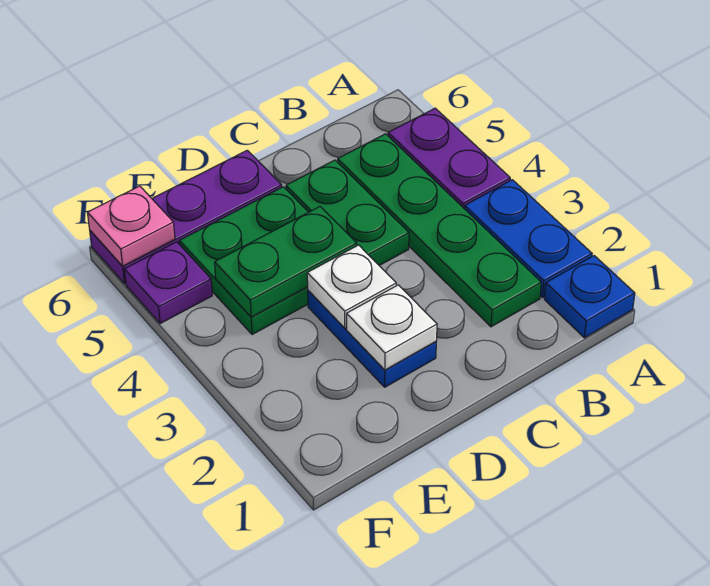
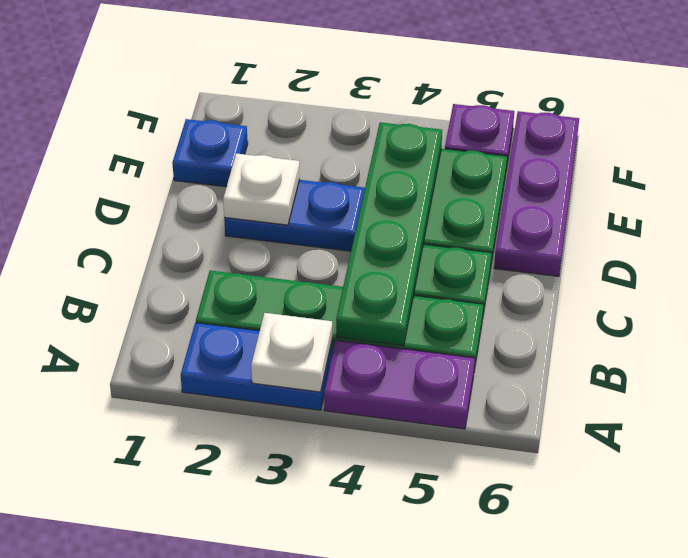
blue plate A1 level 1 -> blue plate E1 level 1
white plate D3 level 2 -> white plate A3 level 2
green plate D4:E4 level 2 -> green plate B4:E4 level 2
pink plate F6 level 2 -> none

